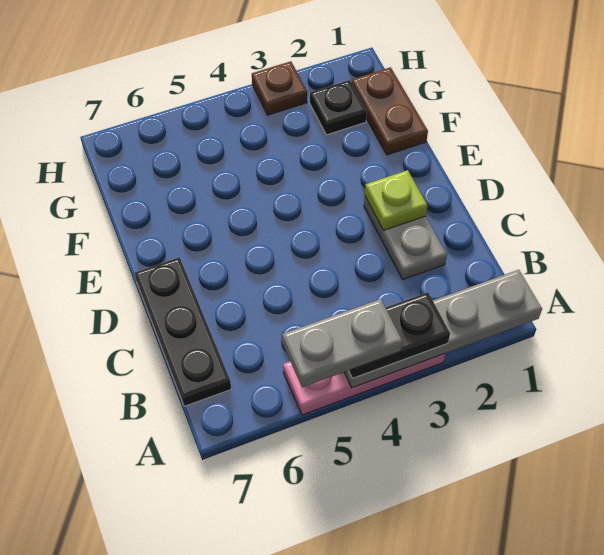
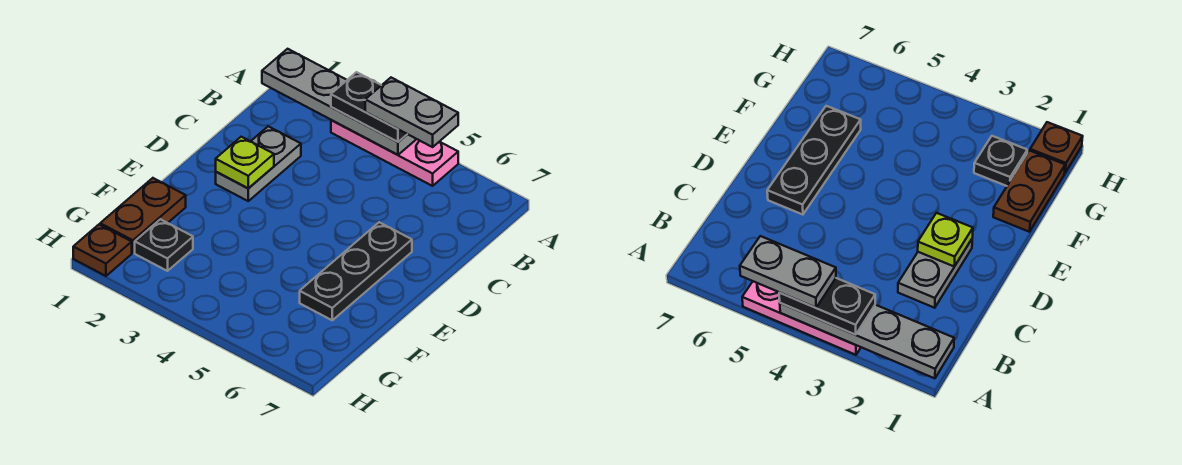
black plate B7:D7 level 1 -> black plate D6:F6 level 1
brown plate H3 level 1 -> brown plate H1 level 1

